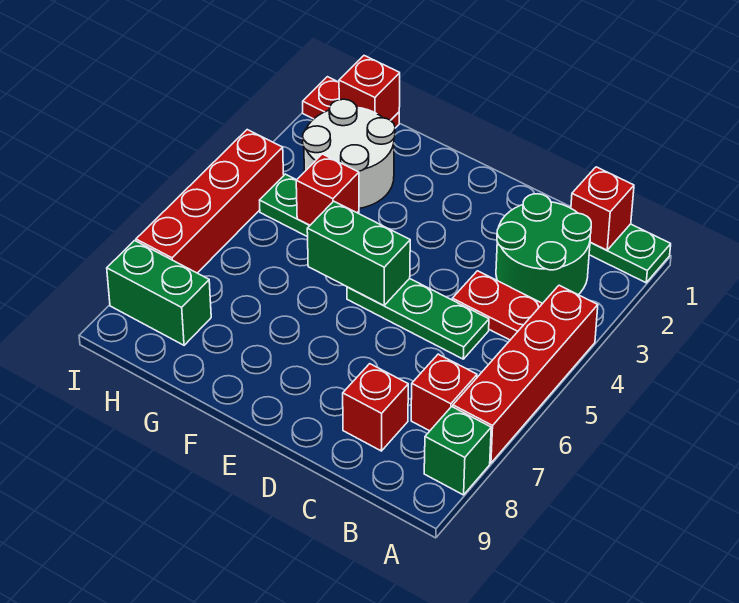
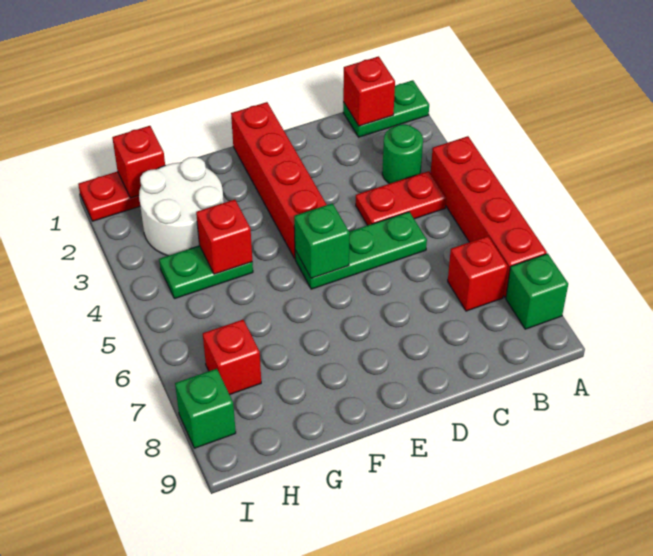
green round brick B2:C3 level 1 -> green round brick B3 level 1
red brick C8 level 1 -> red brick H7 level 1
green brick E5:F5 level 2 -> green brick E5 level 2
green brick H8:I8 level 1 -> green brick I8 level 1
red brick I4:I7 level 1 -> red brick E1:E4 level 1

